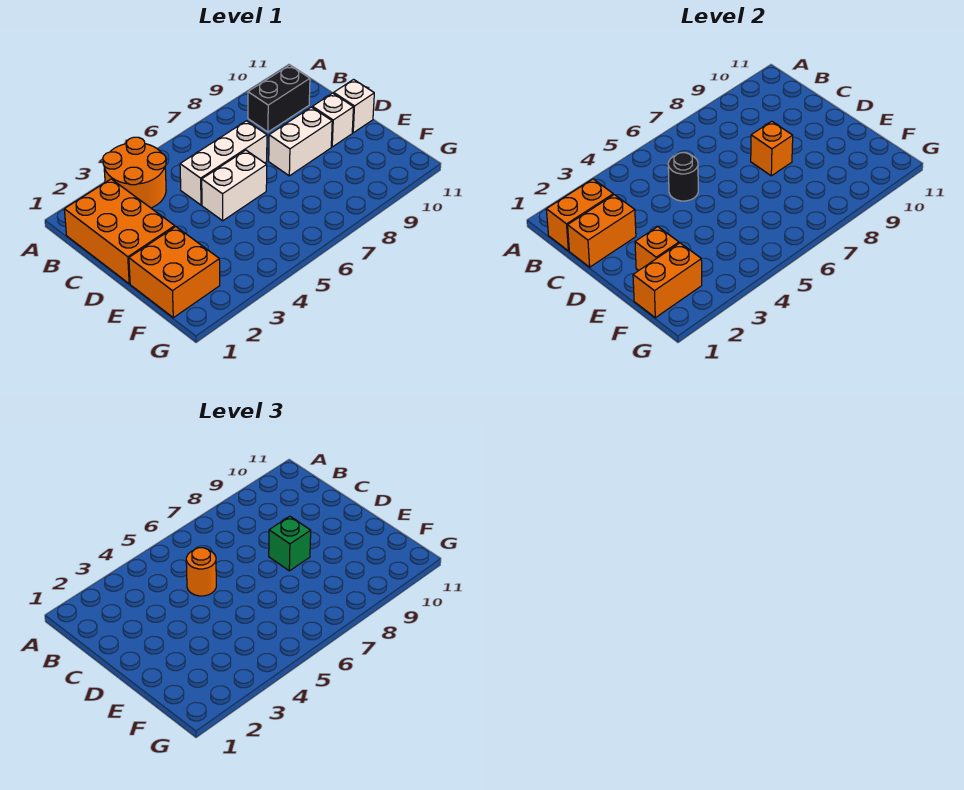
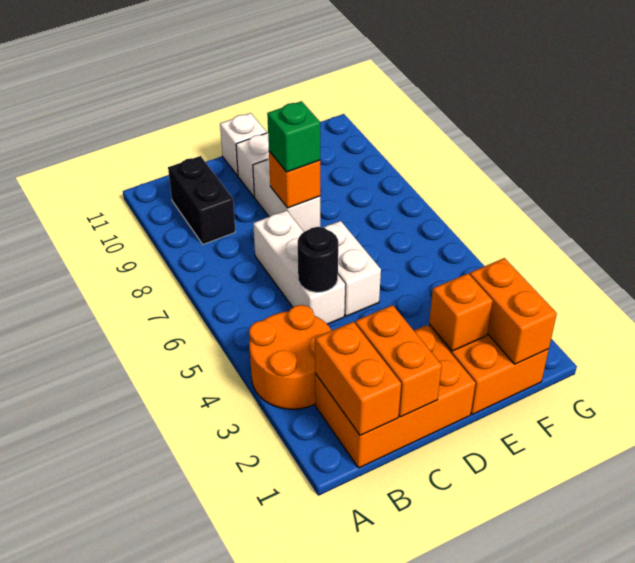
orange round brick C5 level 3 -> none

